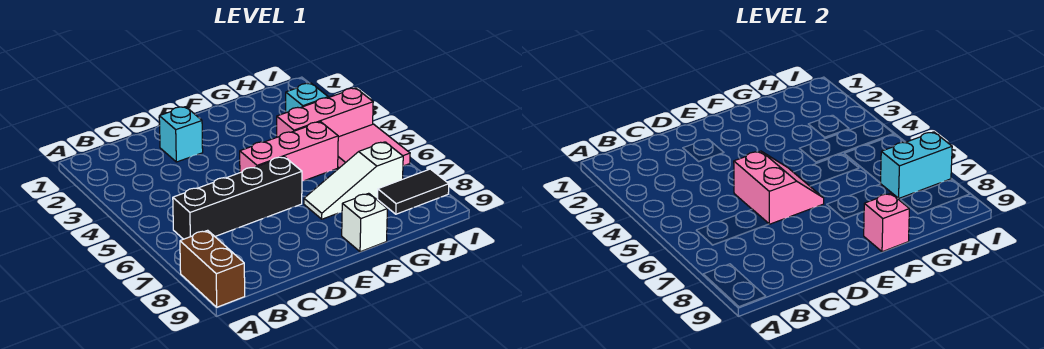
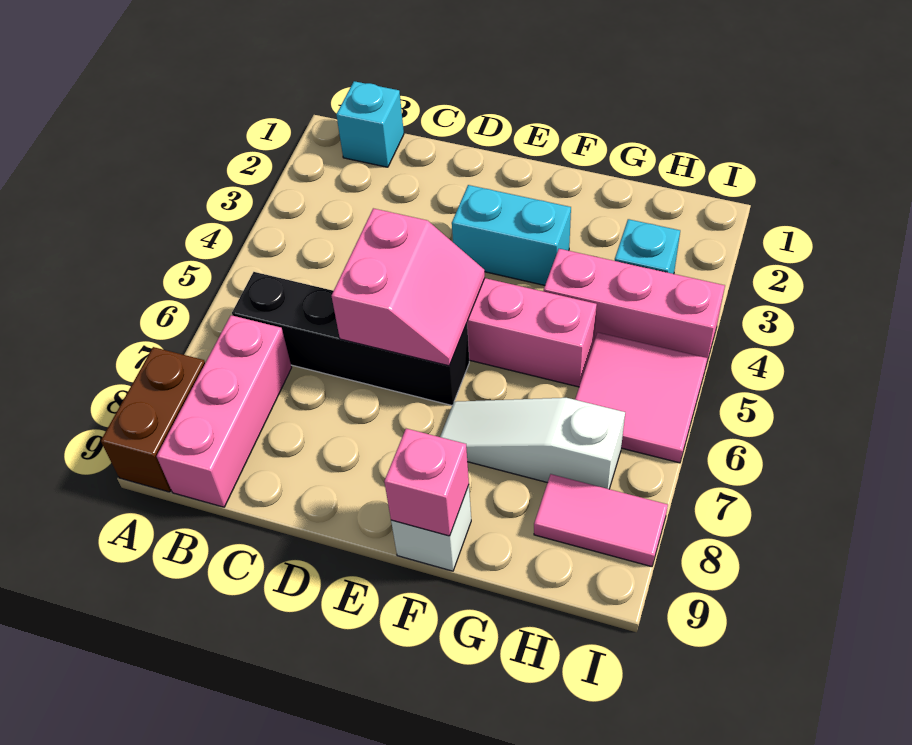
none -> pink brick B7:B9 level 1
cyan brick D2 level 1 -> cyan brick B1 level 1
cyan brick H7:I7 level 2 -> cyan brick E3:F3 level 1
black tile H8:I8 level 1 -> pink tile H8:I8 level 1

